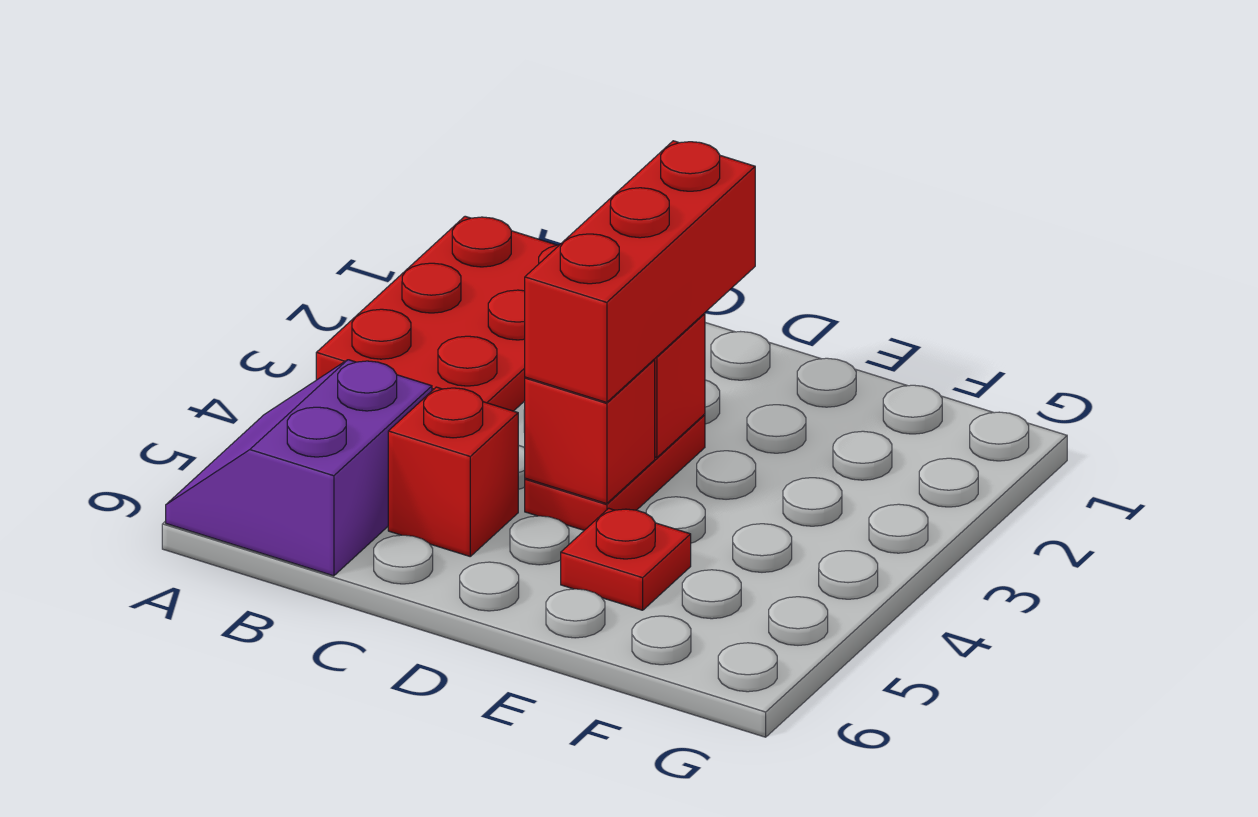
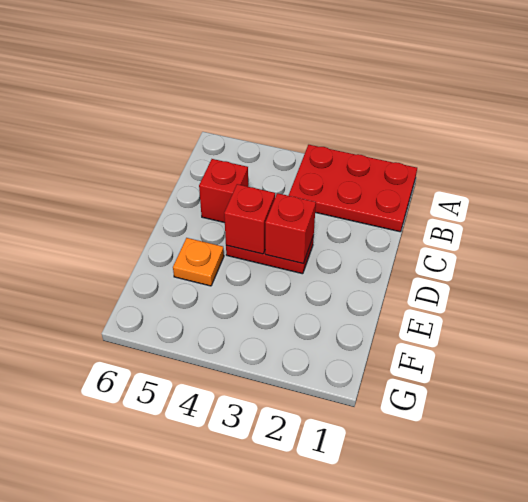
purple slope A5:B6 level 1 top B -> none
red brick D2:D4 level 3 -> none
red plate E5 level 1 -> orange plate E5 level 1

